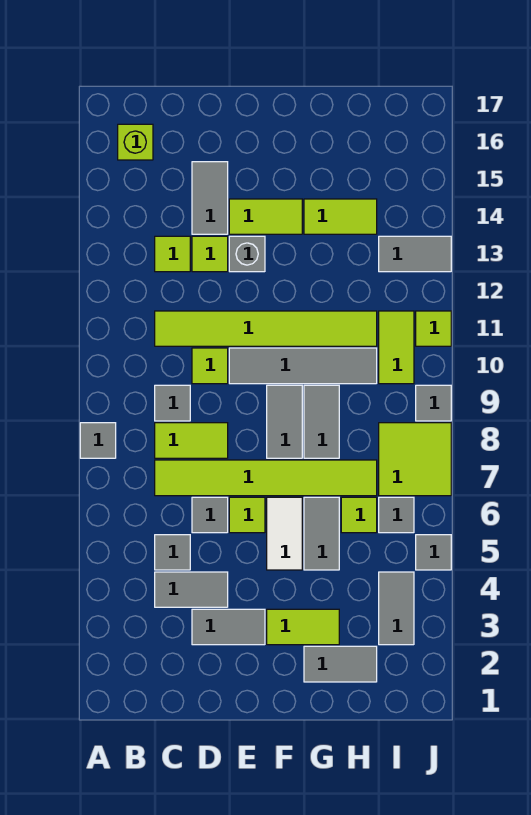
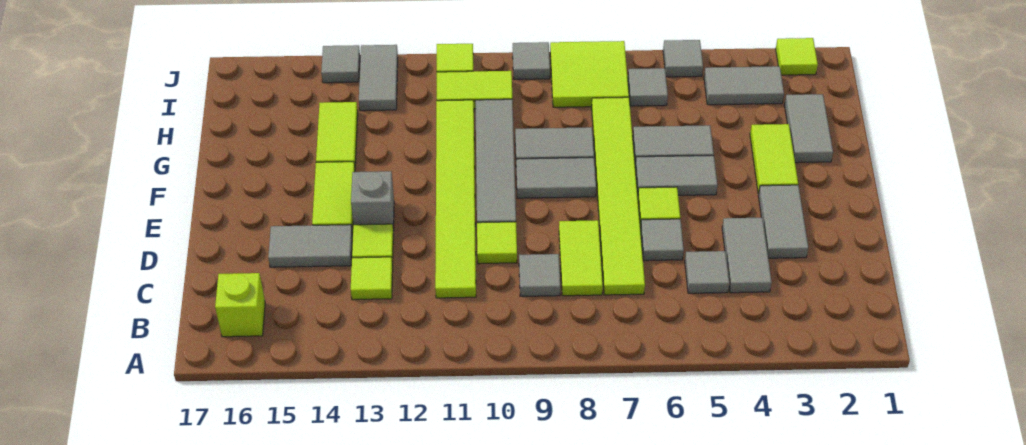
grey tile A8 level 1 -> grey tile J14 level 1
white tile F5:F6 level 1 -> grey tile F5:F6 level 1
lime tile H6 level 1 -> lime tile J2 level 1

